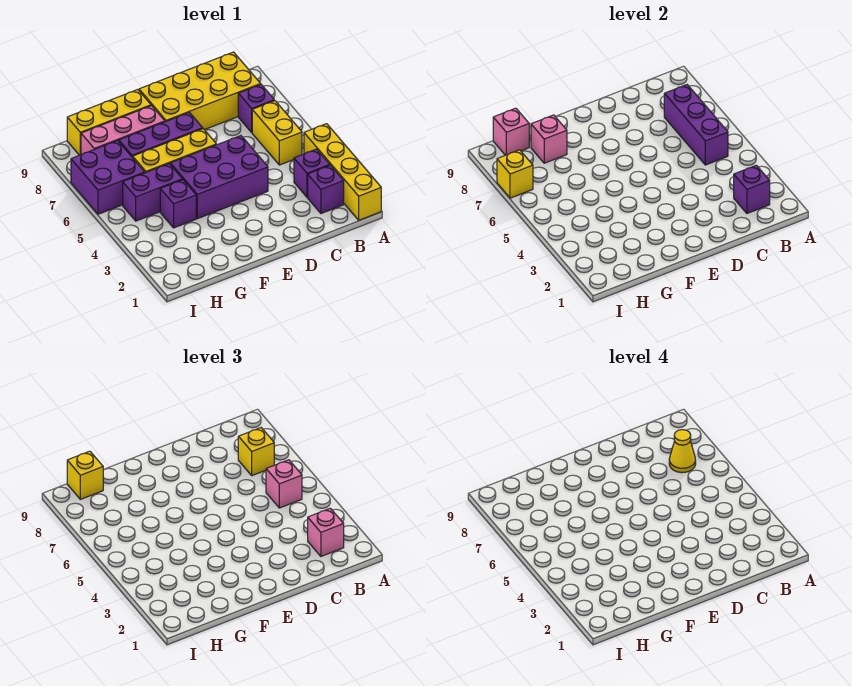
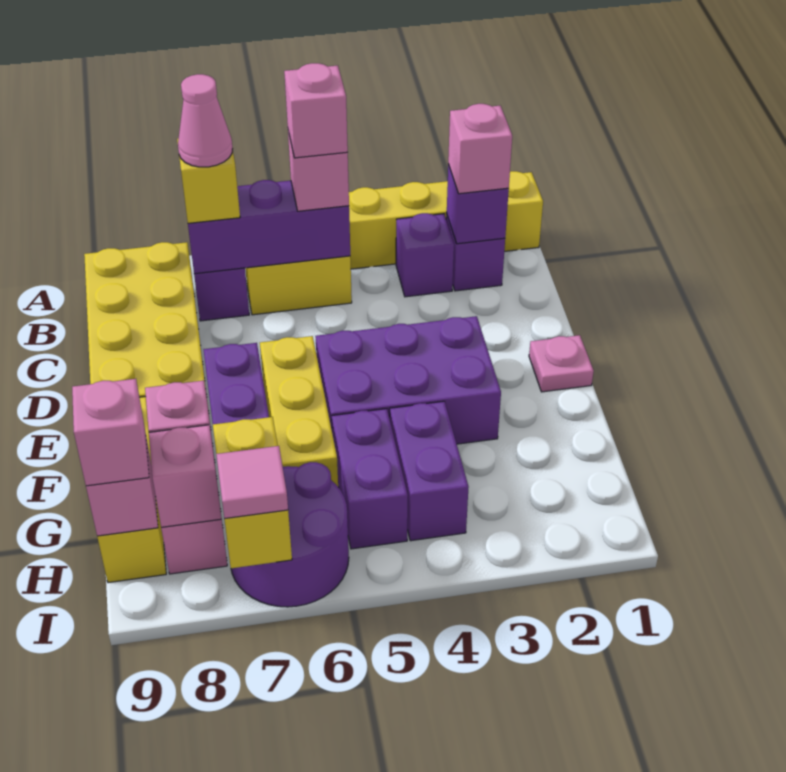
none -> pink brick B5 level 4
yellow cone B7 level 4 -> pink cone B7 level 4
purple brick D4:F5 level 1 -> purple brick E3:F5 level 1
none -> pink plate E1 level 1
purple brick G4 level 1 -> purple brick G4:H4 level 1
purple brick H6:I7 level 1 -> purple round brick H6:I7 level 1
none -> pink brick H8 level 2
yellow brick H9 level 3 -> pink brick H9 level 3
yellow brick I7 level 2 -> yellow brick H7:I7 level 2
none -> pink tile I7 level 3

